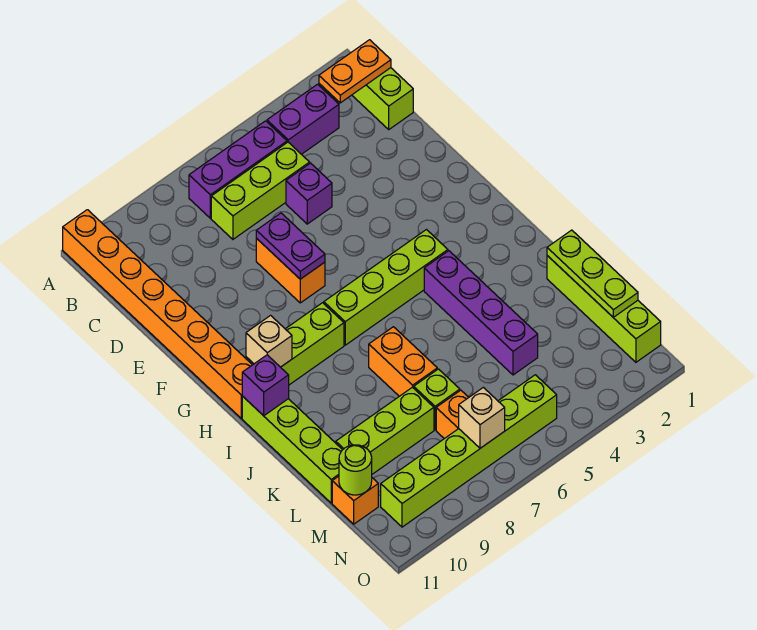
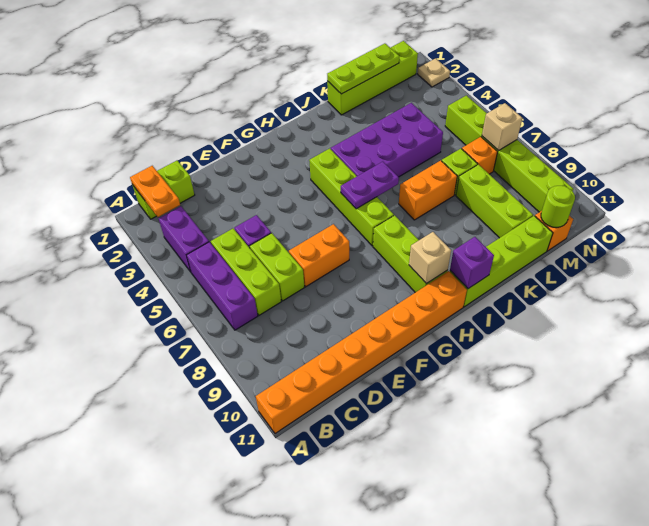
none -> lime brick D6:D7 level 1
purple plate E7:F7 level 2 -> purple plate H6:I6 level 2
purple brick I4:L4 level 1 -> purple brick I4:L5 level 1
none -> tan plate O2 level 1

